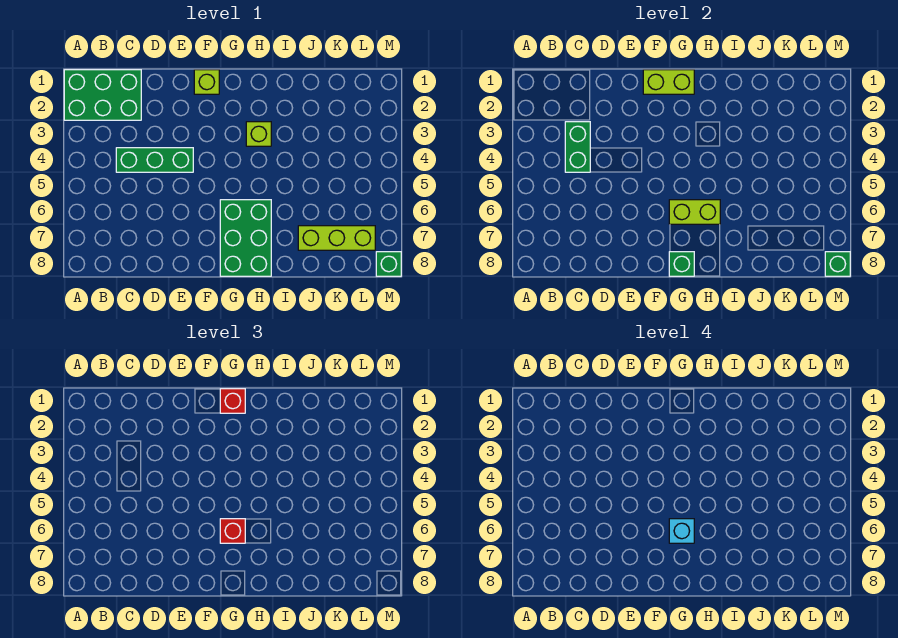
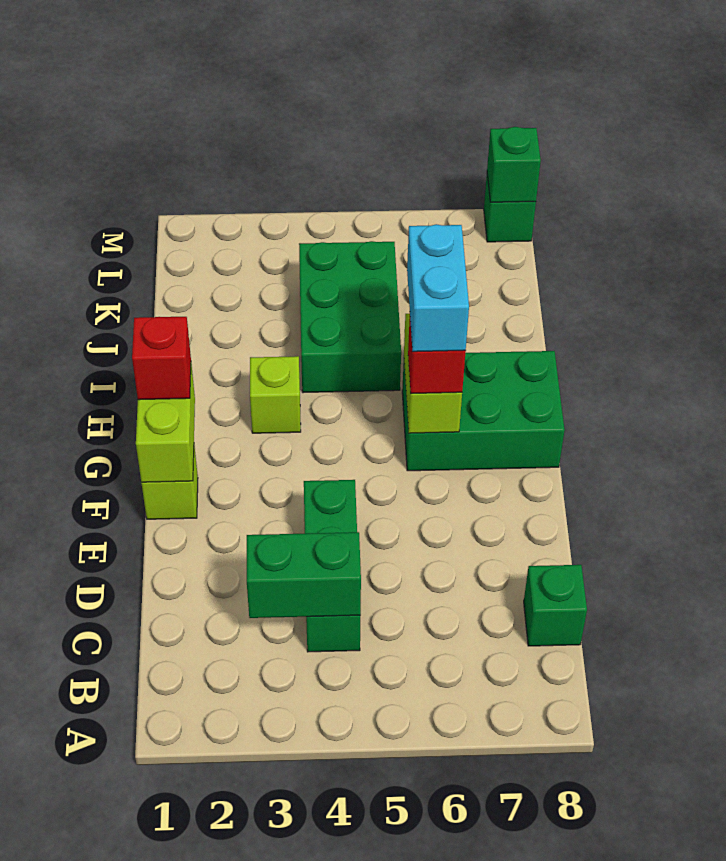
green brick A1:C2 level 1 -> green brick I4:K5 level 1
cyan brick G6 level 4 -> cyan brick G6:H6 level 4
green brick G8 level 2 -> green brick C8 level 1
lime brick J7:L7 level 1 -> none

